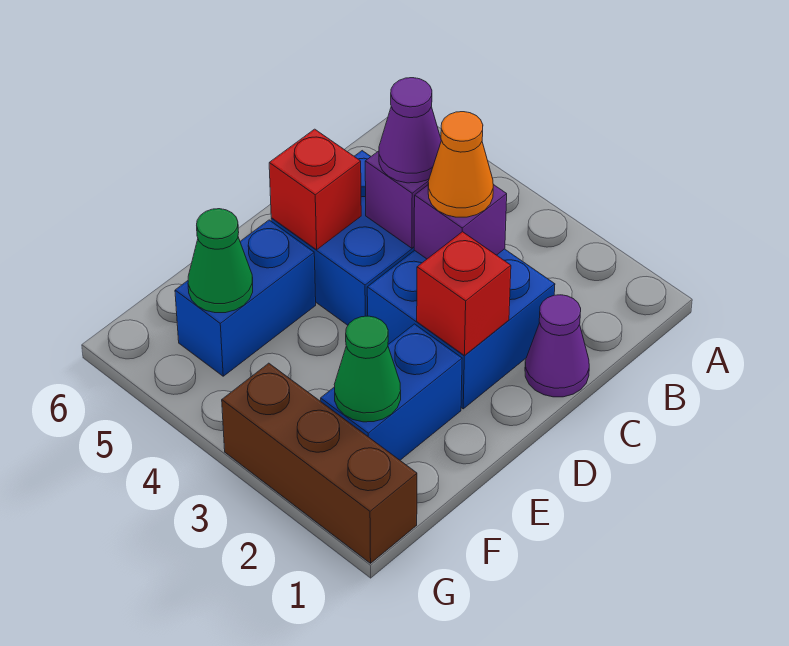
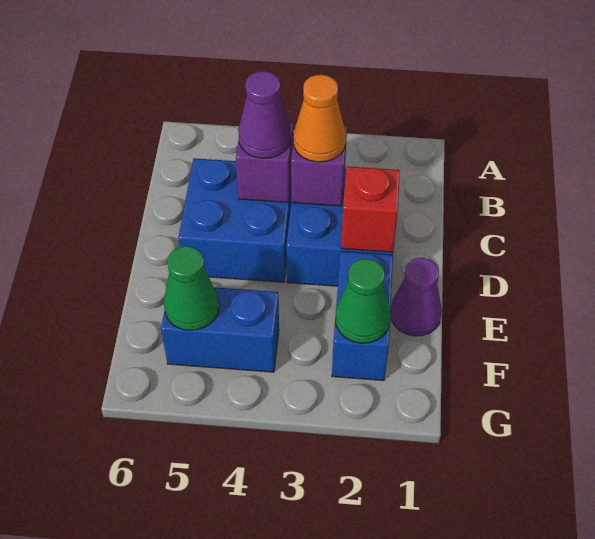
purple cone C1 level 1 -> purple cone E1 level 1
red brick D5 level 2 -> none
blue brick E5:F5 level 1 -> blue brick F4:F5 level 1
brown brick G1:G3 level 1 -> none

